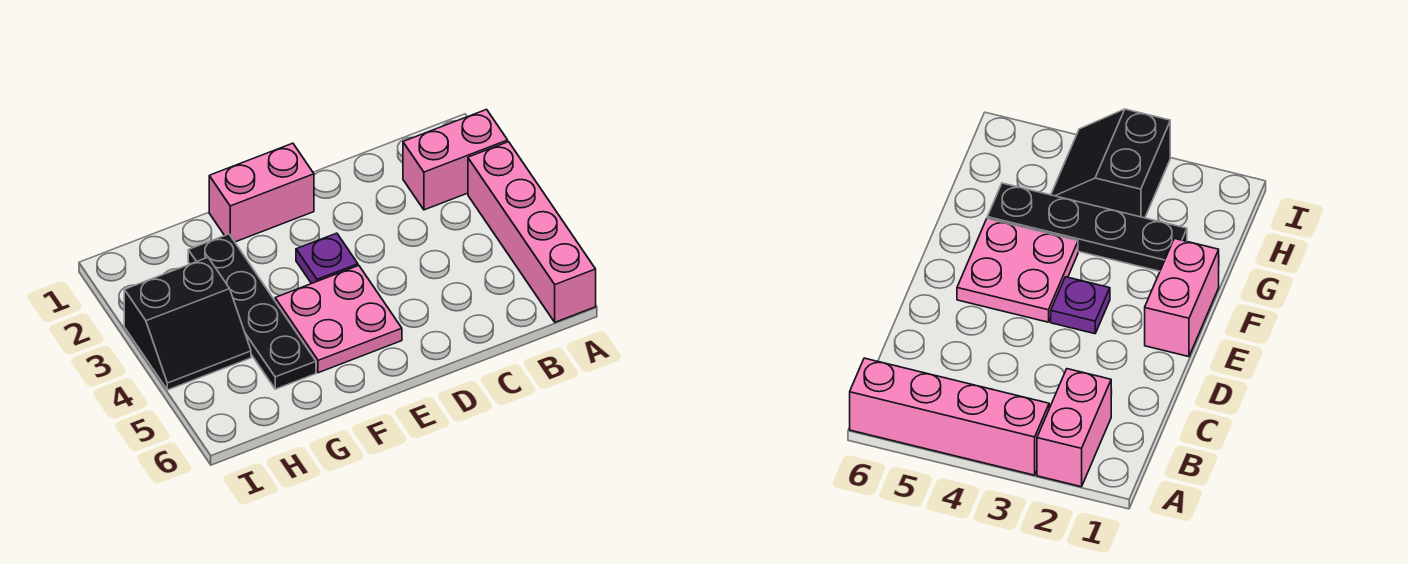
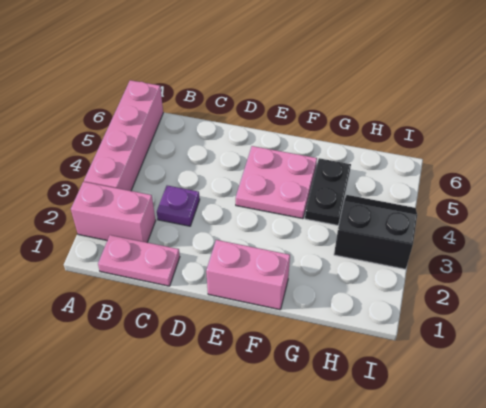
none -> pink plate B1:C1 level 1
purple plate E3 level 1 -> purple plate C3 level 1
black plate G2:G5 level 1 -> black plate G4:G5 level 1

